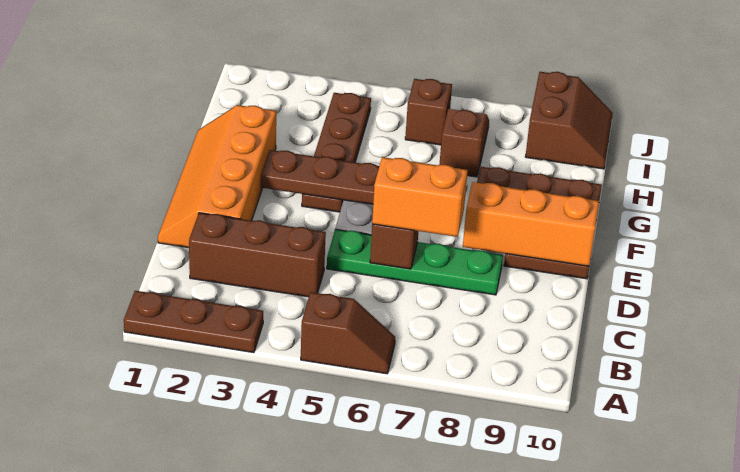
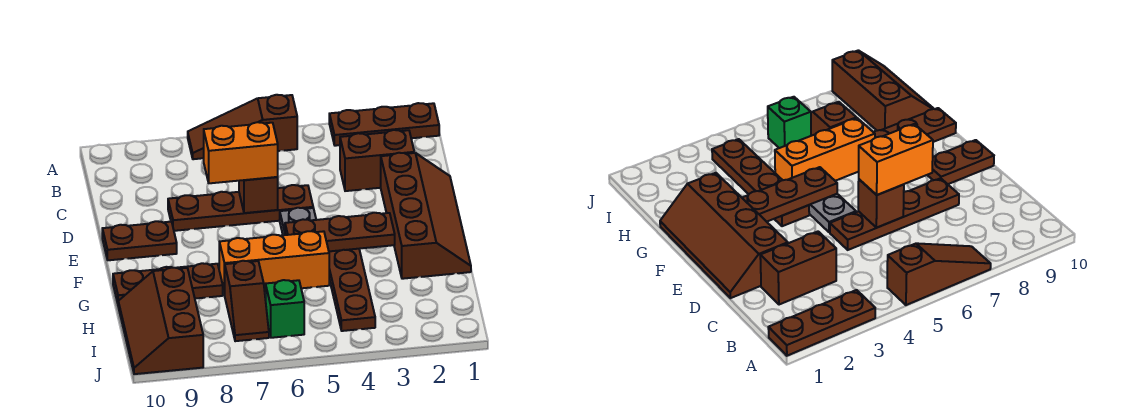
brown slope A5:A6 level 1 top 5 -> brown slope A5:A7 level 1 top 5
brown brick C2:C4 level 1 -> brown brick C2:C3 level 1
orange slope D1:G2 level 1 top 2 -> brown slope D1:G2 level 1 top 2
green plate D5:D8 level 1 -> brown plate D5:D8 level 1
orange brick E8:E10 level 2 -> orange brick G5:G7 level 1
brown brick I6 level 1 -> green brick I6 level 1
brown slope I9:J10 level 1 top 9 -> brown slope H9:J10 level 1 top 9

